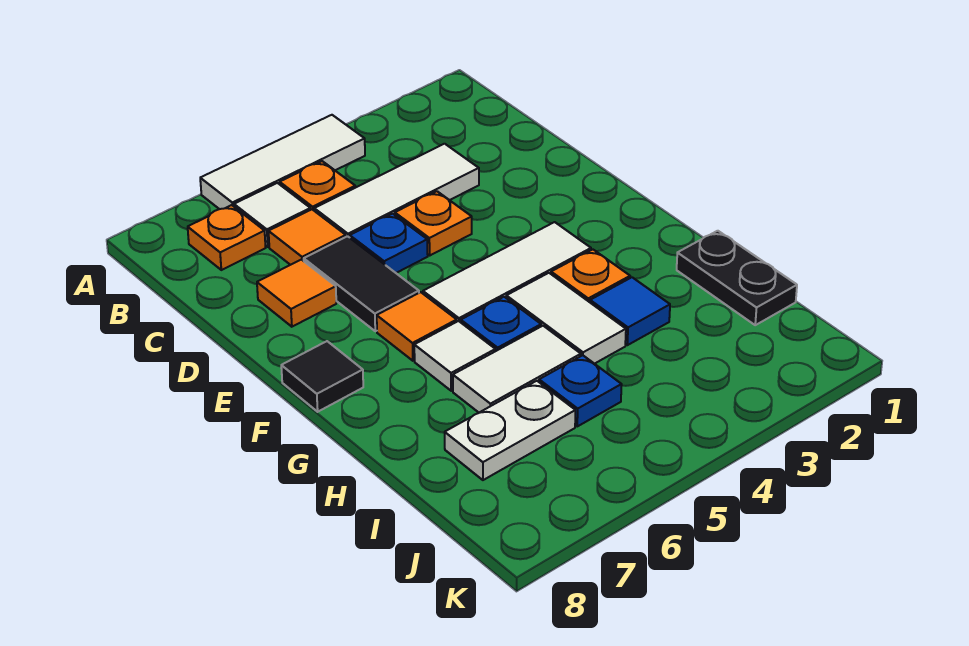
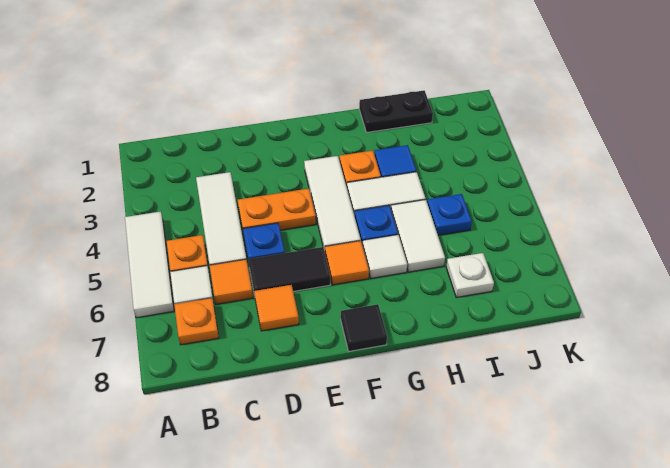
orange plate D4 level 1 -> orange plate D4:E4 level 1
white plate I6:I7 level 1 -> white plate I7 level 1

